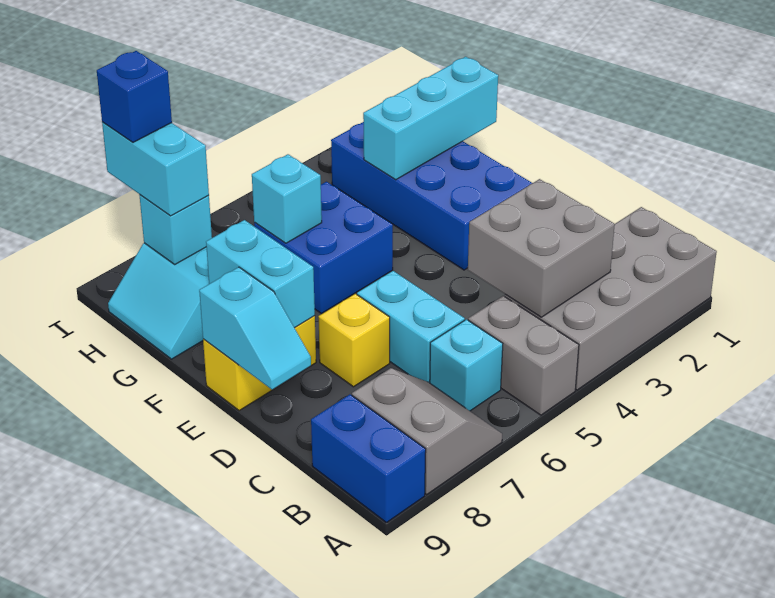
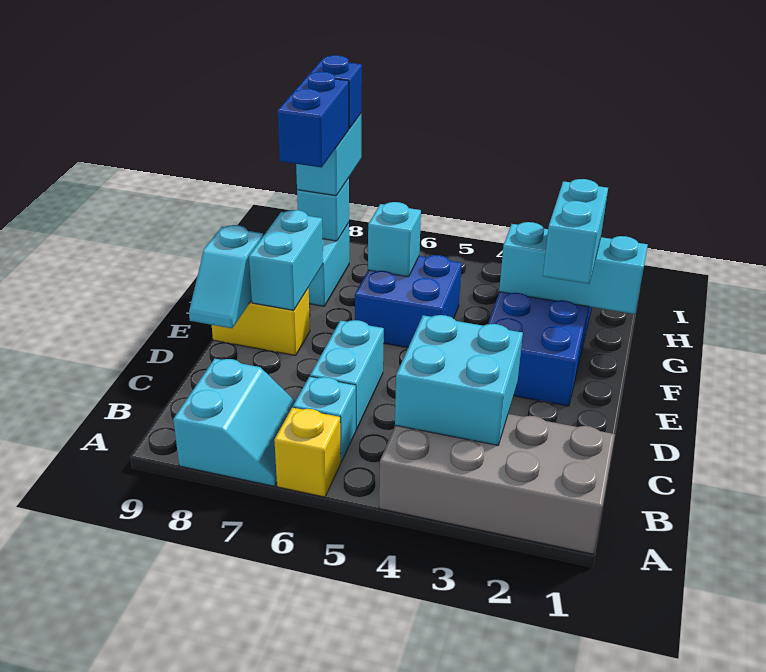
grey brick A5:B5 level 1 -> none
grey slope A7:B8 level 1 top 8 -> cyan slope A7:B8 level 1 top 8
blue brick A9:B9 level 1 -> blue brick G8:H8 level 4
grey brick B3:C4 level 2 -> cyan brick B3:C4 level 2
yellow brick D7 level 1 -> yellow brick A6 level 1
none -> cyan brick F2:G2 level 3

